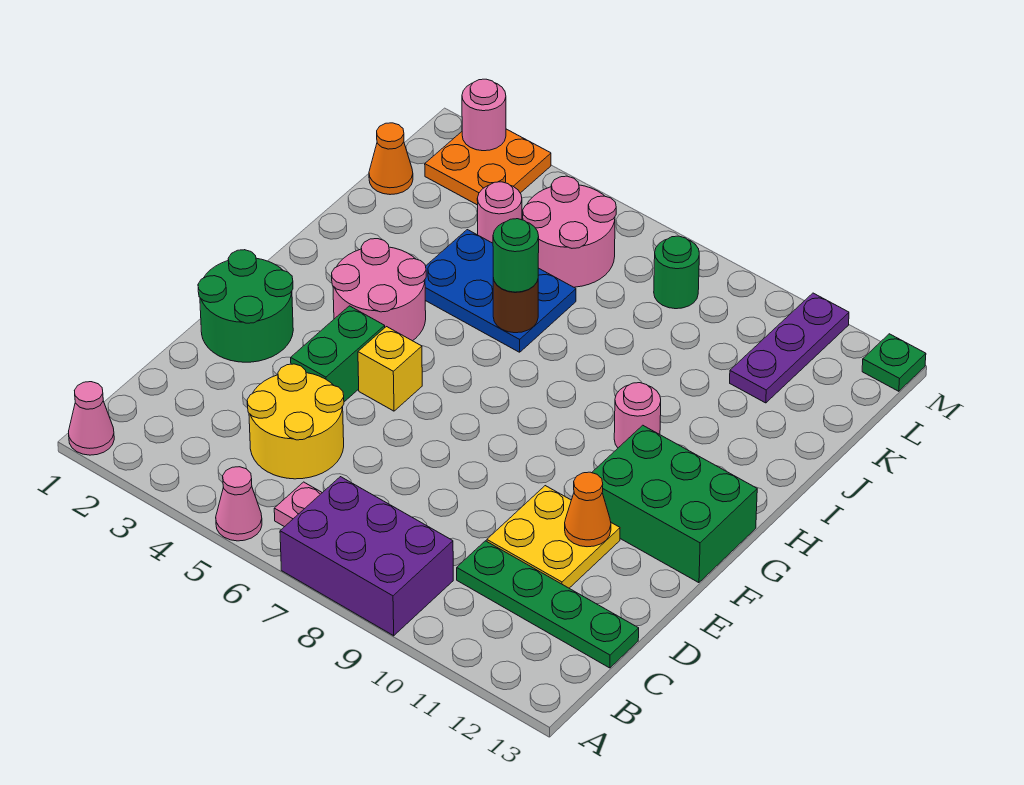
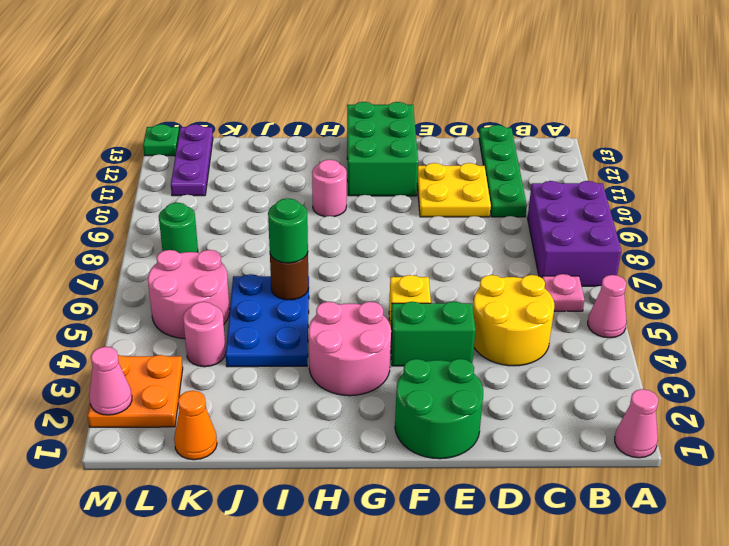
orange cone E11 level 2 -> none
purple plate K11:M11 level 1 -> purple plate L11:L13 level 1
pink round brick M2 level 2 -> pink cone M2 level 2

